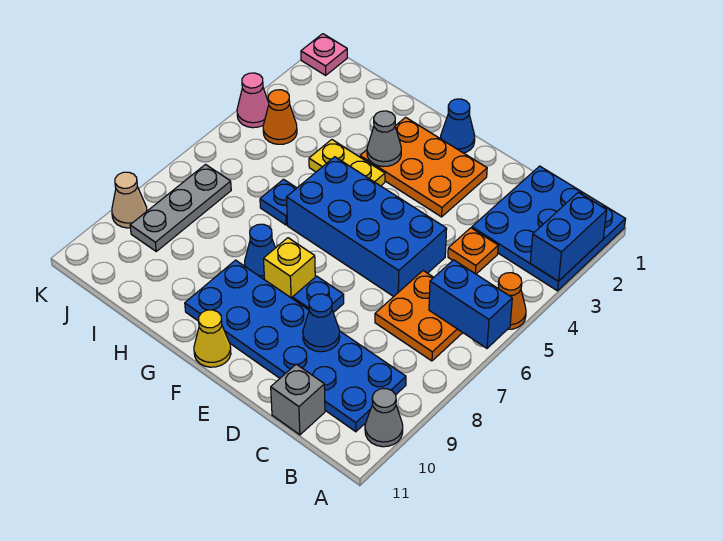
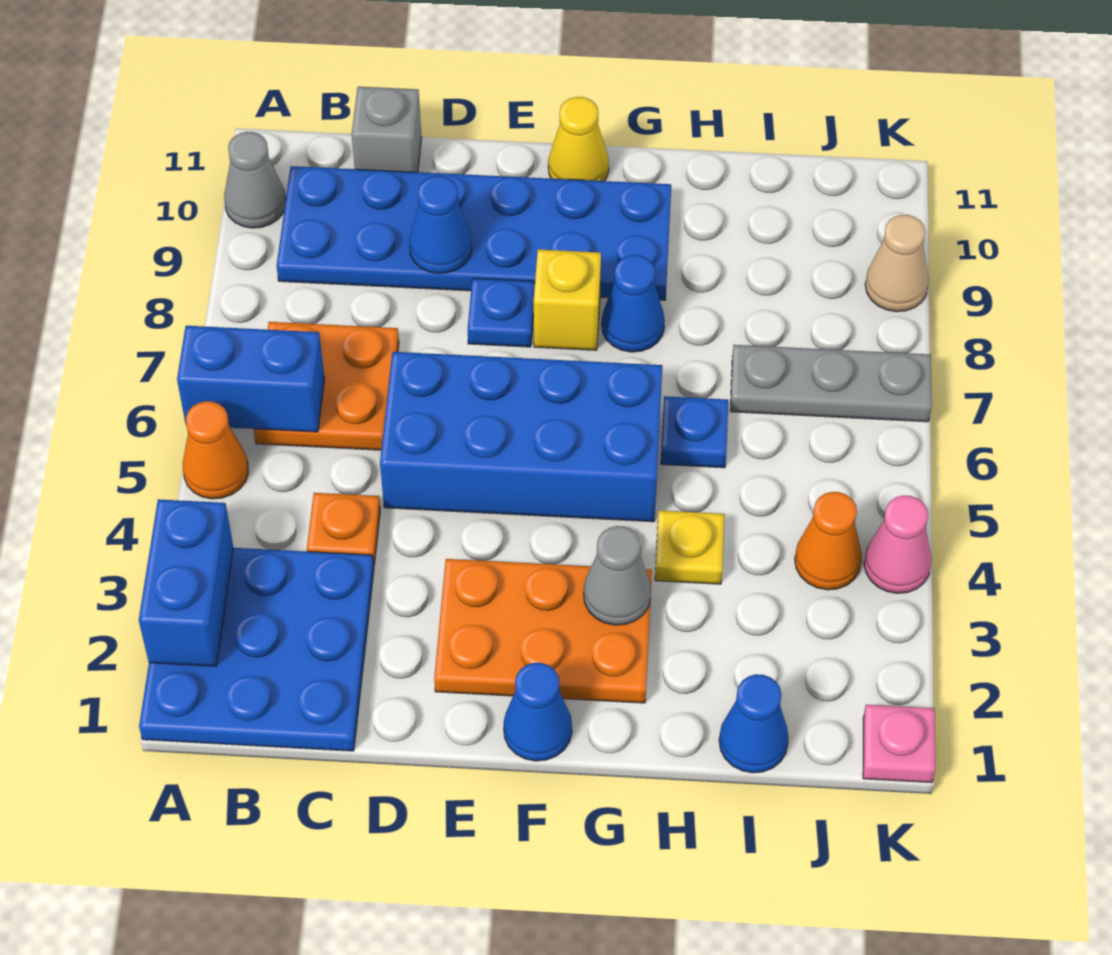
yellow plate G4:H4 level 1 -> yellow plate H4 level 1
none -> blue cone I1 level 1
grey plate J7:J9 level 1 -> grey plate I7:K7 level 1

